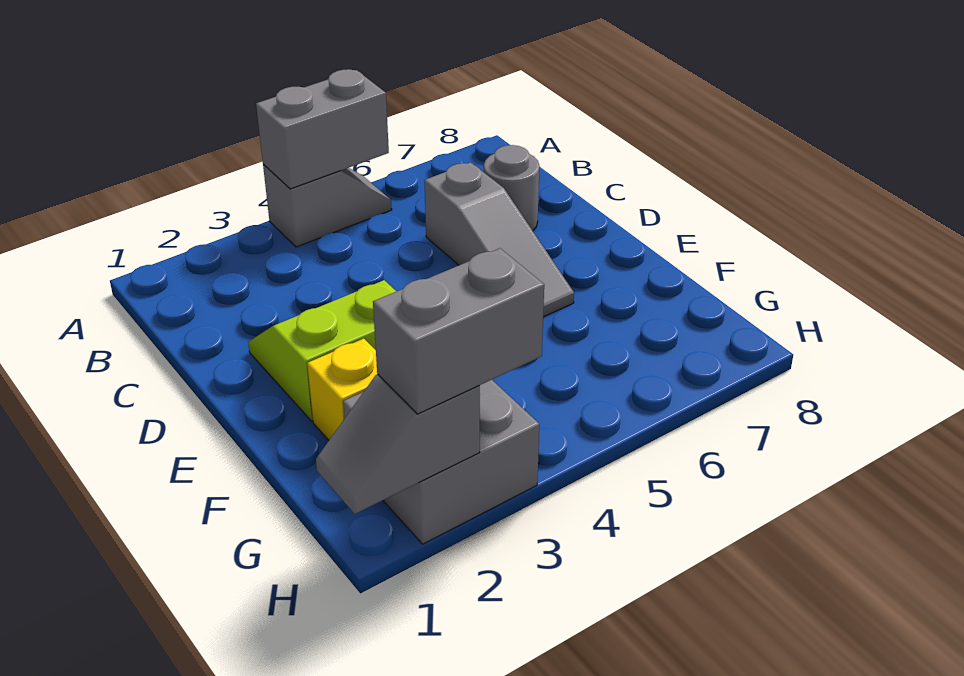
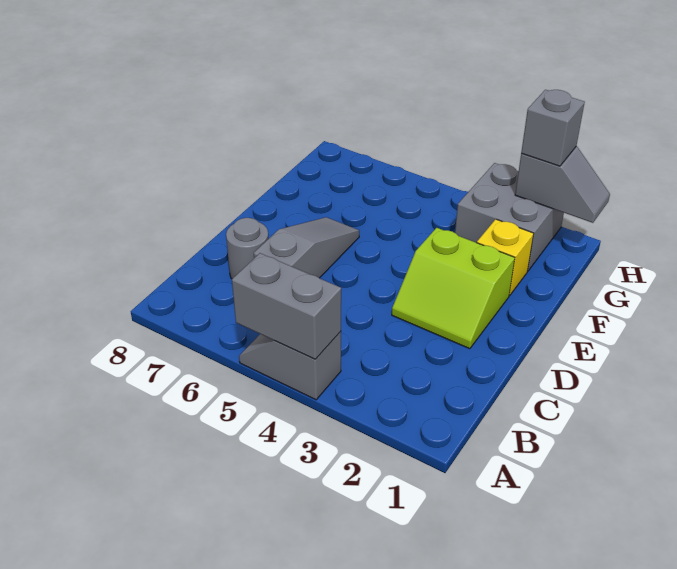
grey brick H2:H3 level 3 -> grey brick H2 level 3

